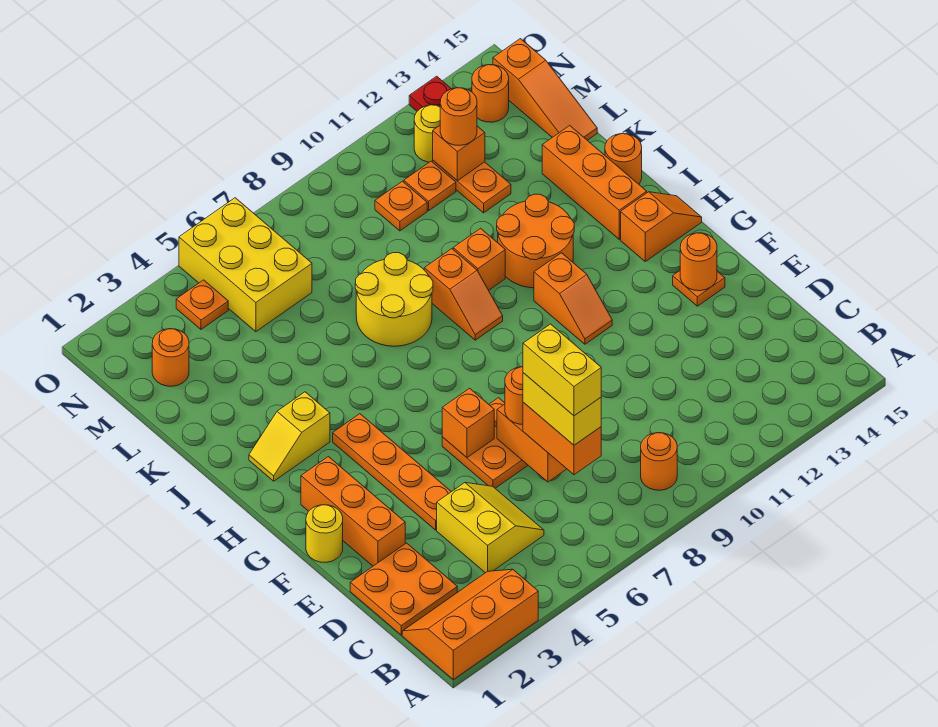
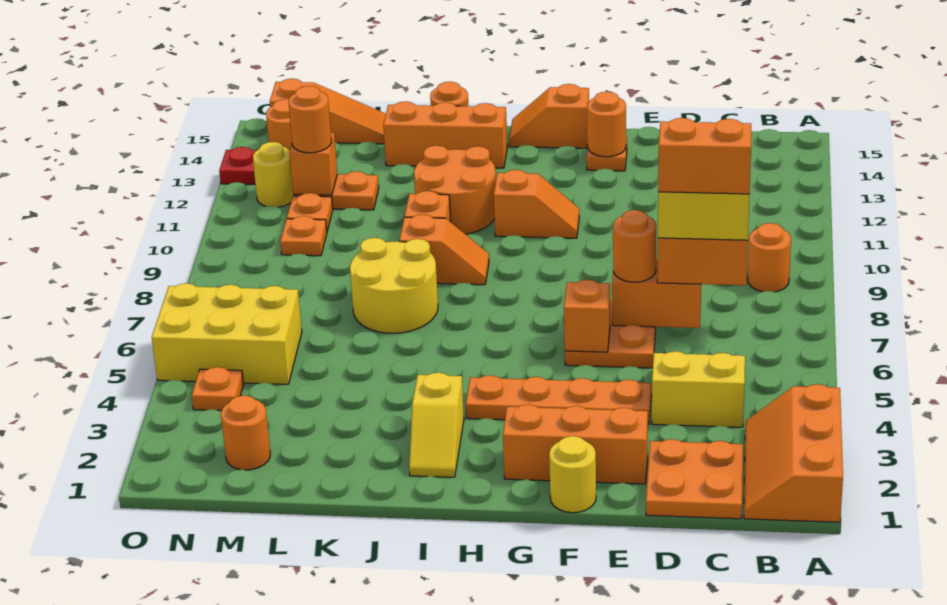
yellow brick C7:D7 level 5 -> orange brick C7:D7 level 5
orange slope H14:H15 level 1 top 14 -> orange slope G15:H15 level 1 top G

